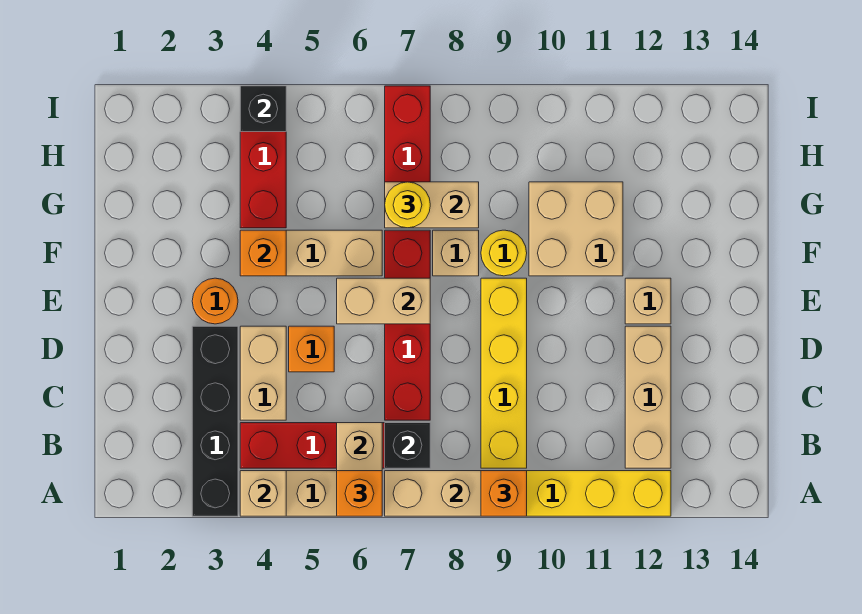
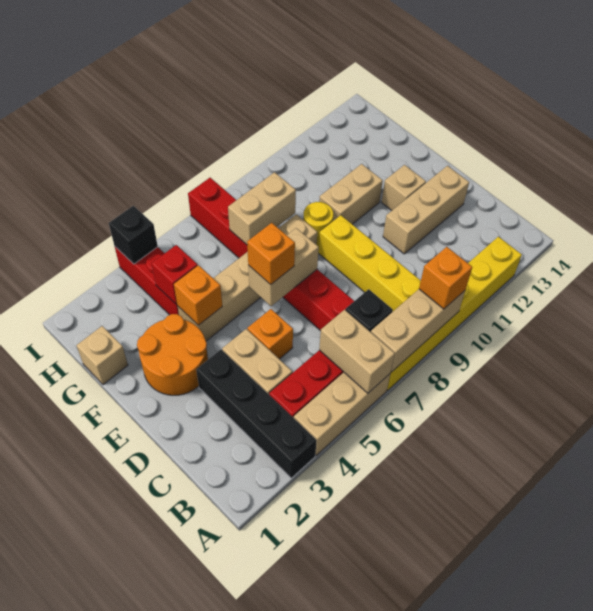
tan brick A4 level 2 -> tan brick G1 level 1
orange brick A6 level 3 -> orange brick E6 level 3
tan brick B12:D12 level 1 -> tan brick D11:D13 level 1
orange round brick E3 level 1 -> orange round brick E2:F3 level 1
tan brick F10:G11 level 1 -> tan brick F10:F11 level 1
none -> red brick G4 level 2
yellow round brick G7 level 3 -> none

